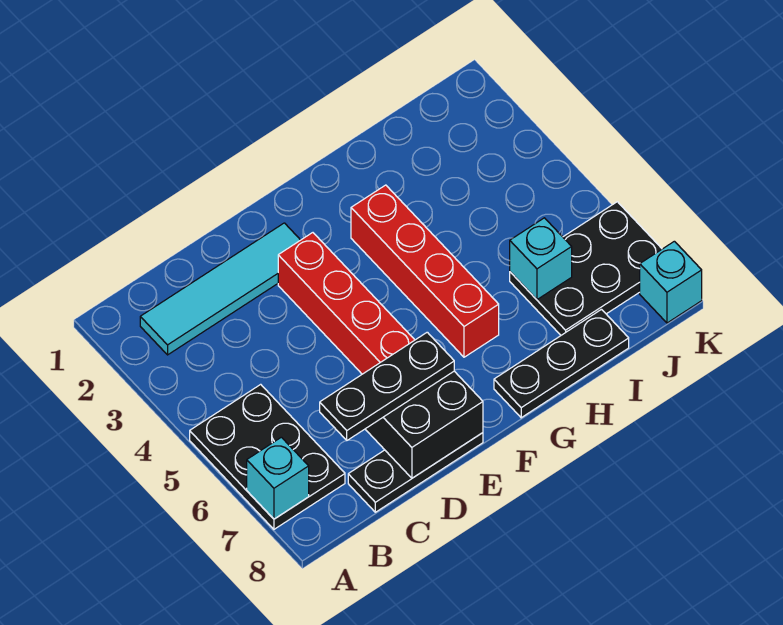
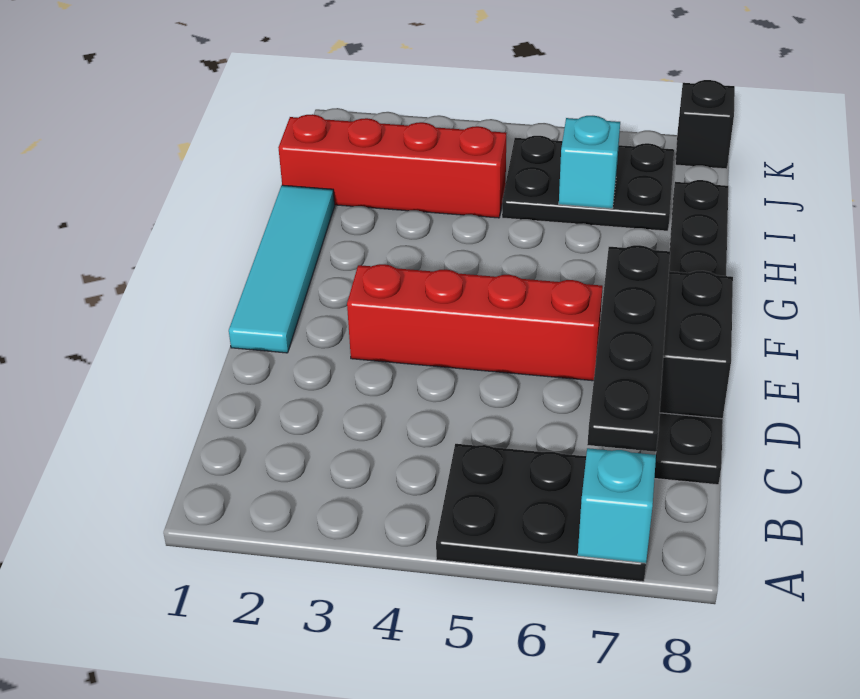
cyan tile B2:E2 level 1 -> cyan tile E1:H1 level 1
black plate C7:E7 level 3 -> black plate B7:E7 level 3
red brick G3:G6 level 1 -> red brick I1:I4 level 1
black plate I6:K7 level 1 -> black plate I5:J7 level 1
cyan brick K8 level 1 -> black brick K8 level 1

